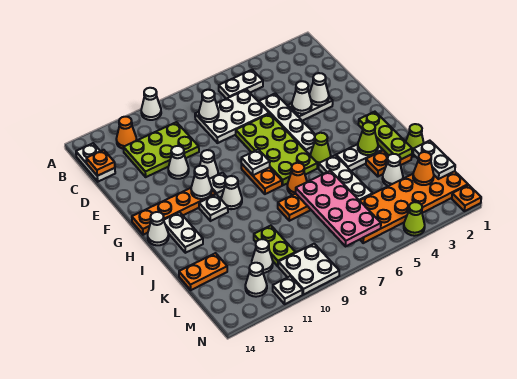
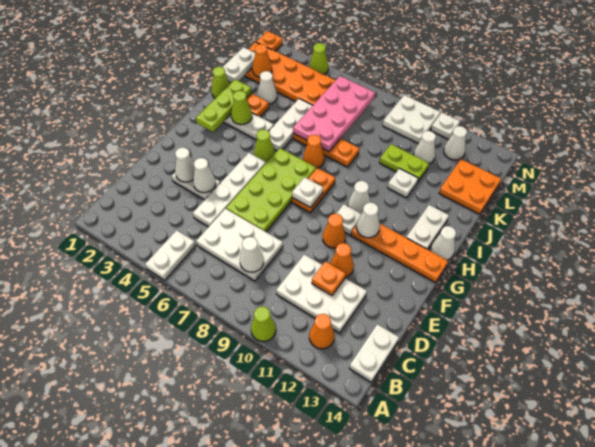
white cone A10 level 1 -> lime cone A10 level 1
white plate B5:B6 level 1 -> white plate A5:B5 level 1
lime plate C10:D12 level 1 -> white plate C10:D12 level 1
orange plate C14 level 2 -> orange plate D11 level 2
white cone E11 level 1 -> orange cone E11 level 1
white cone F10 level 1 -> orange cone F10 level 1
white plate H11 level 1 -> white plate J11 level 1
lime plate K10:L10 level 1 -> lime plate K10:K11 level 1
orange plate K13:K14 level 1 -> orange plate K13:L14 level 1

